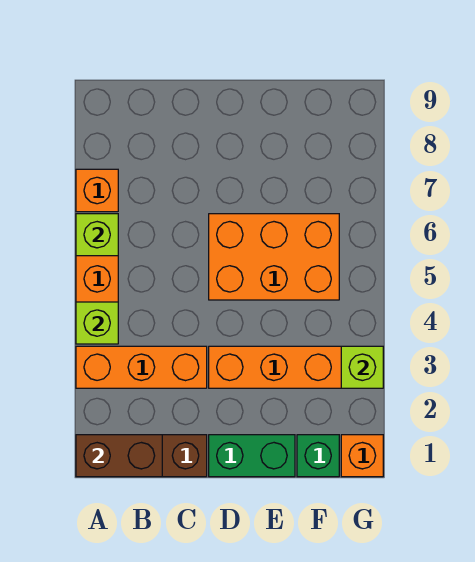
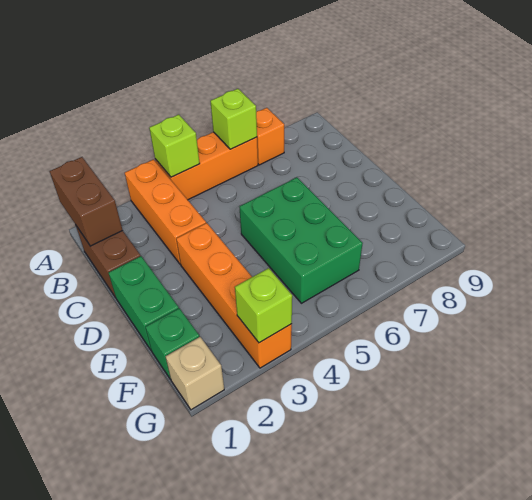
orange brick D5:F6 level 1 -> green brick D5:F6 level 1
orange brick G1 level 1 -> tan brick G1 level 1

